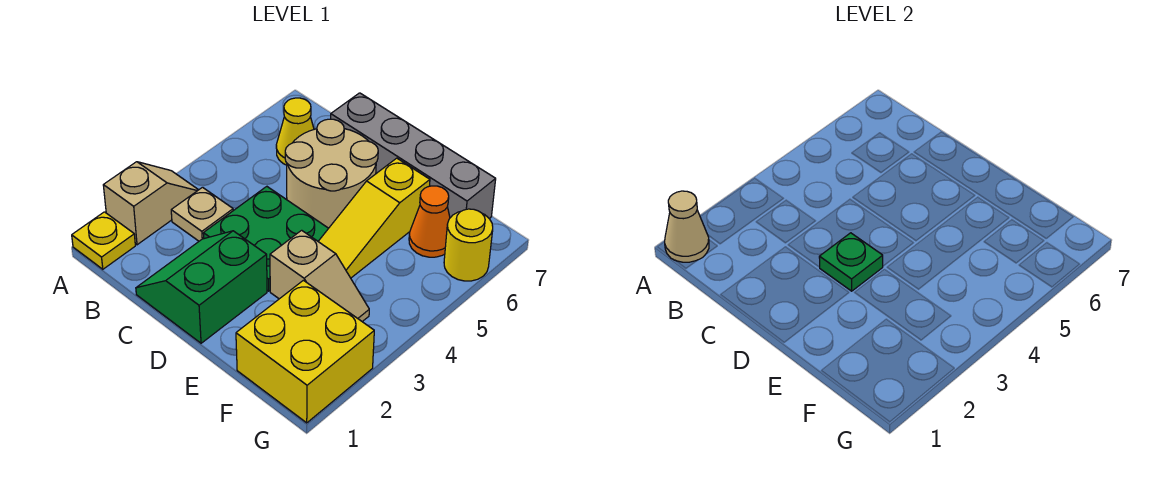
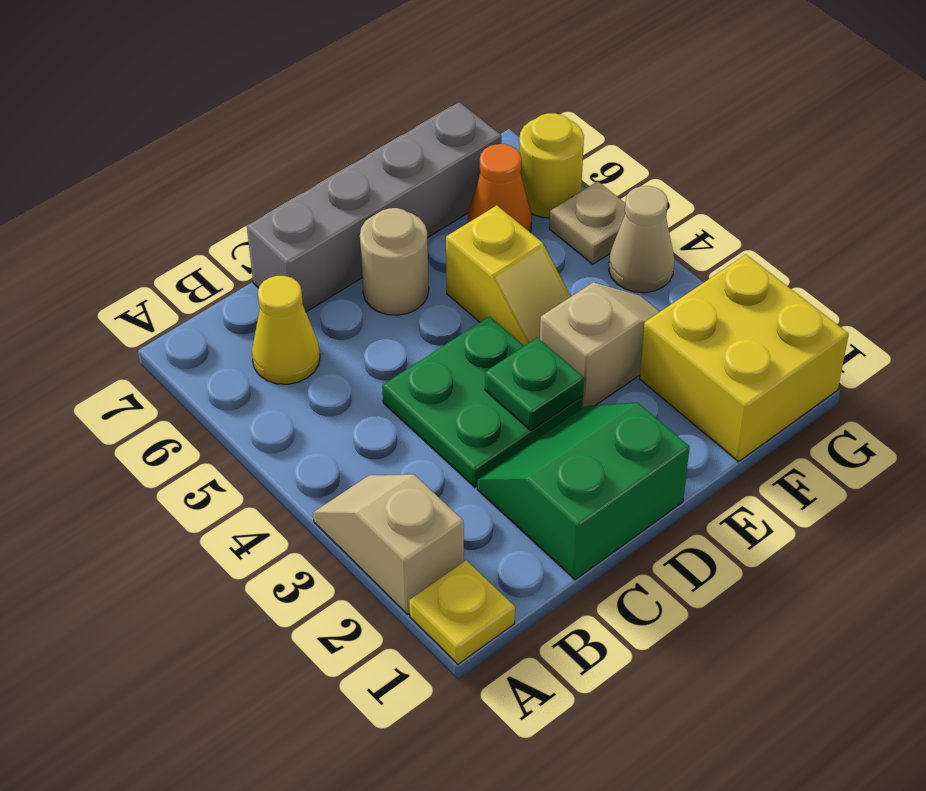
tan cone A1 level 2 -> tan cone G4 level 1
tan plate B3 level 1 -> tan plate G5 level 1
green slope C1:D2 level 1 top D -> green slope C1:D2 level 1 top 1
tan round brick C5:D6 level 1 -> tan round brick D6 level 1
yellow slope E4:E6 level 1 top 6 -> yellow slope E4:E5 level 1 top 5

